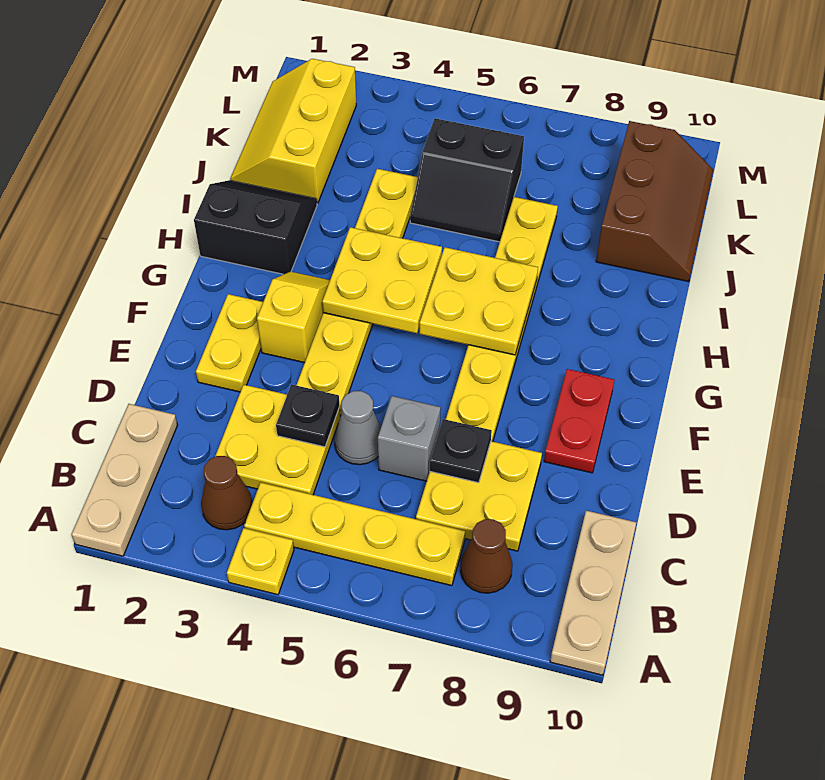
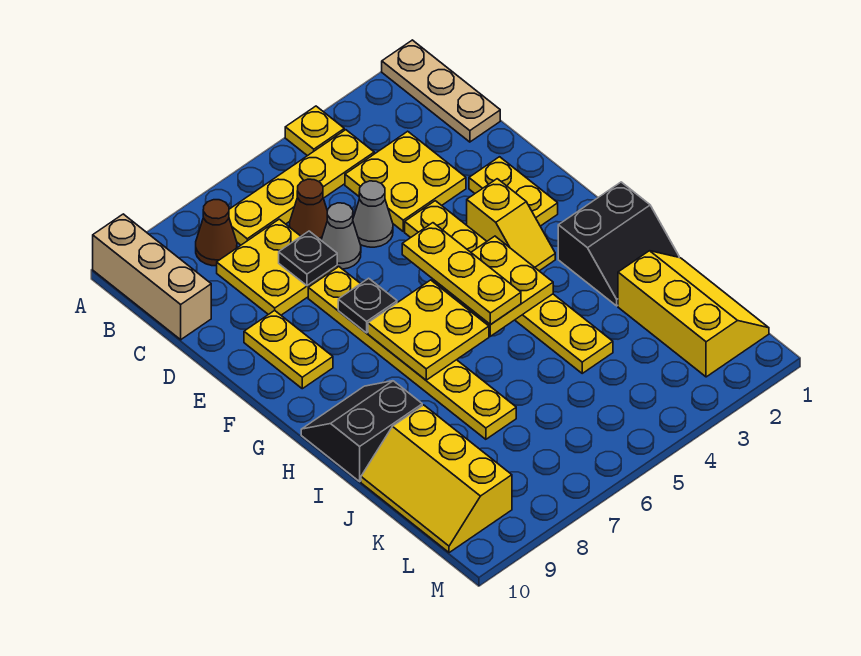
tan plate A10:C10 level 1 -> tan brick A10:C10 level 1
brown cone B3 level 1 -> brown cone C6 level 1
black plate D4 level 2 -> black plate F7 level 2
grey brick D6 level 1 -> grey cone D6 level 1
red plate E9:F9 level 1 -> yellow plate E9:F9 level 1
none -> yellow plate F5:H5 level 3
black slope J5:K6 level 1 top K -> black slope H9:I10 level 1 top I
brown slope J9:L10 level 1 top 9 -> yellow slope J9:L10 level 1 top 9

